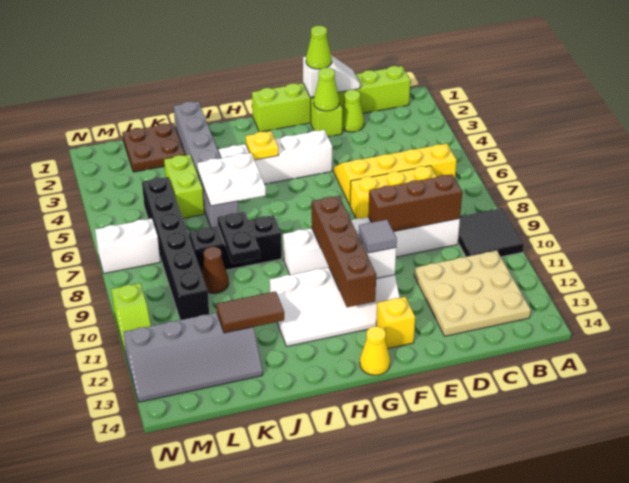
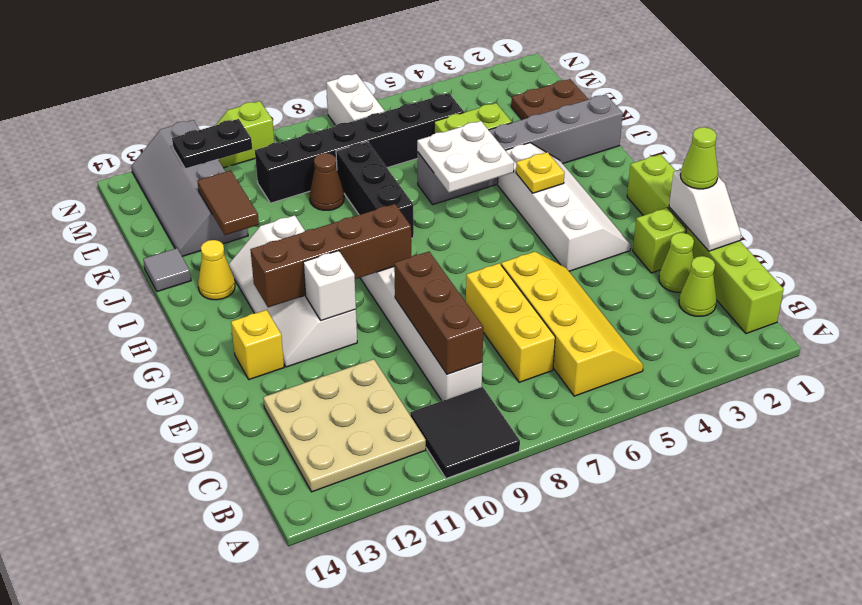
lime cone E2 level 2 -> lime cone C2 level 1
grey tile F11 level 3 -> grey tile J14 level 1
yellow cone G14 level 1 -> yellow cone I13 level 1
black plate J8:J9 level 2 -> black plate M11:M12 level 2

